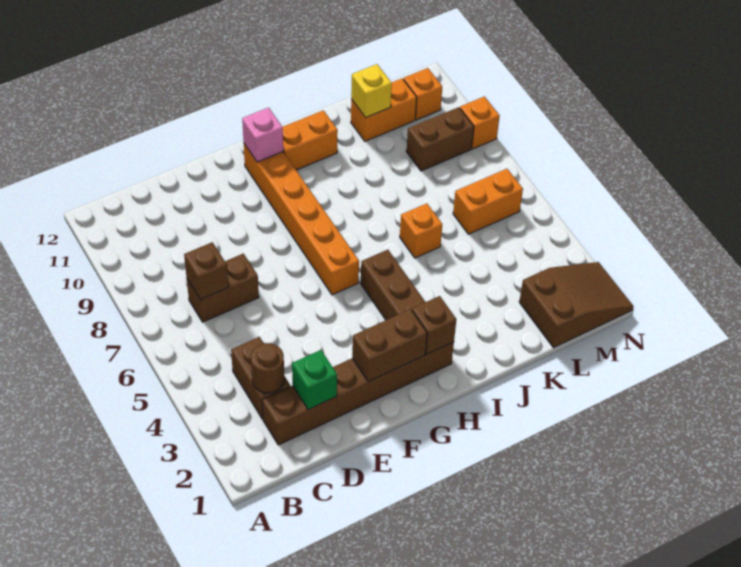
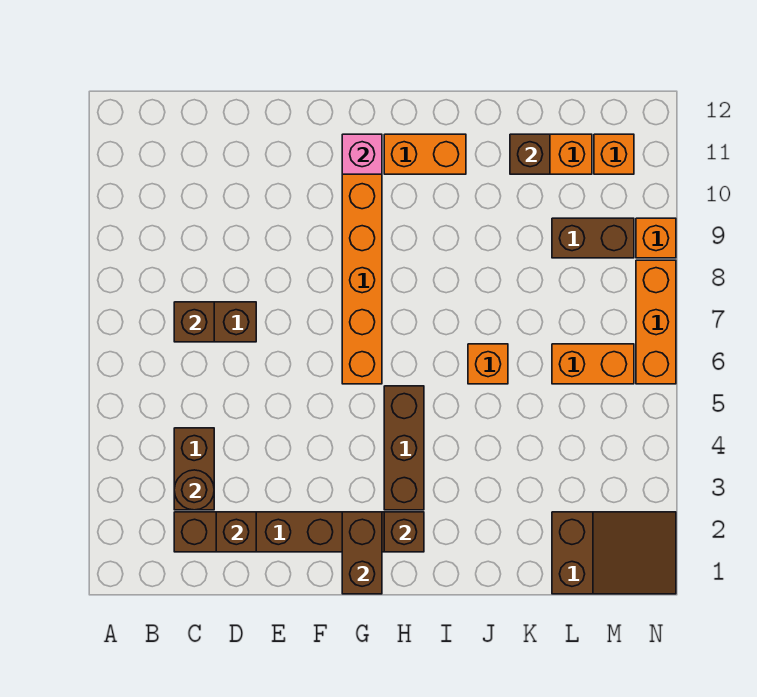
green brick D2 level 2 -> brown brick D2 level 2
brown brick F2:G2 level 2 -> brown brick G1:G2 level 2
yellow brick K11 level 2 -> brown brick K11 level 2
none -> orange brick N6:N8 level 1

